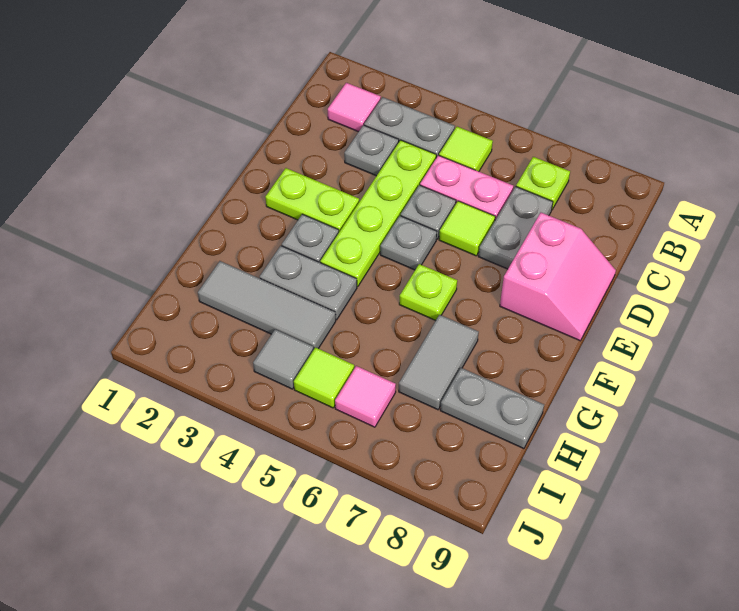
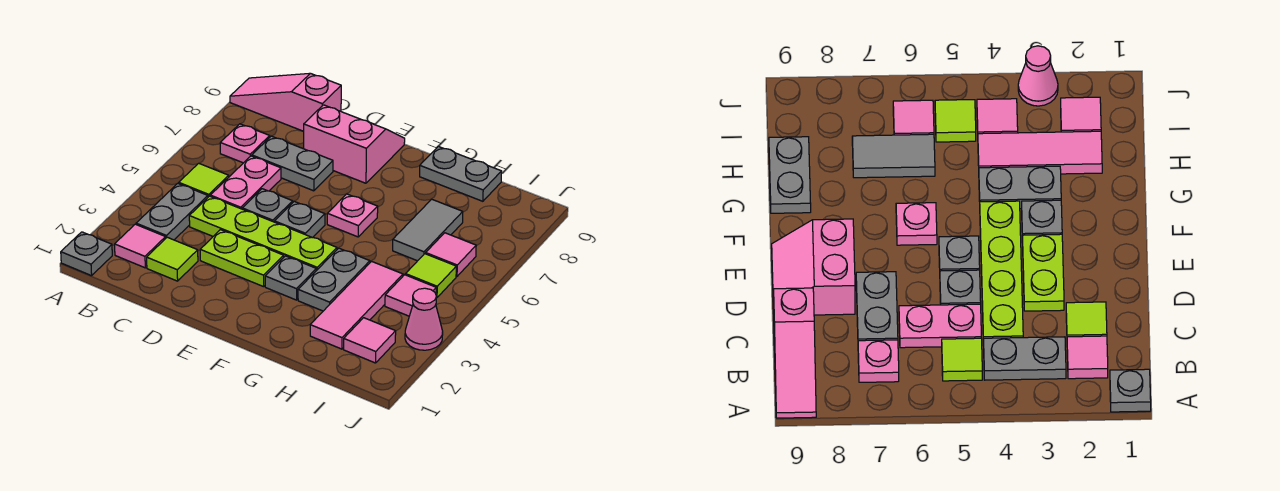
none -> pink slope A9:C9 level 1 top C
lime plate B7 level 1 -> pink plate B7 level 1
grey plate C3 level 1 -> grey plate A1 level 1
lime tile D6 level 1 -> lime tile C2 level 1
lime plate E2:E3 level 1 -> lime plate D3:E3 level 1
lime plate F6 level 1 -> pink plate F6 level 1
grey tile G7:H7 level 1 -> grey tile H6:H7 level 1
grey tile H2:H4 level 1 -> pink tile H2:H4 level 1
grey plate H8:H9 level 1 -> grey plate G9:H9 level 1
none -> pink tile I2 level 1
grey tile I4 level 1 -> pink tile I4 level 1
none -> pink cone J3 level 1

